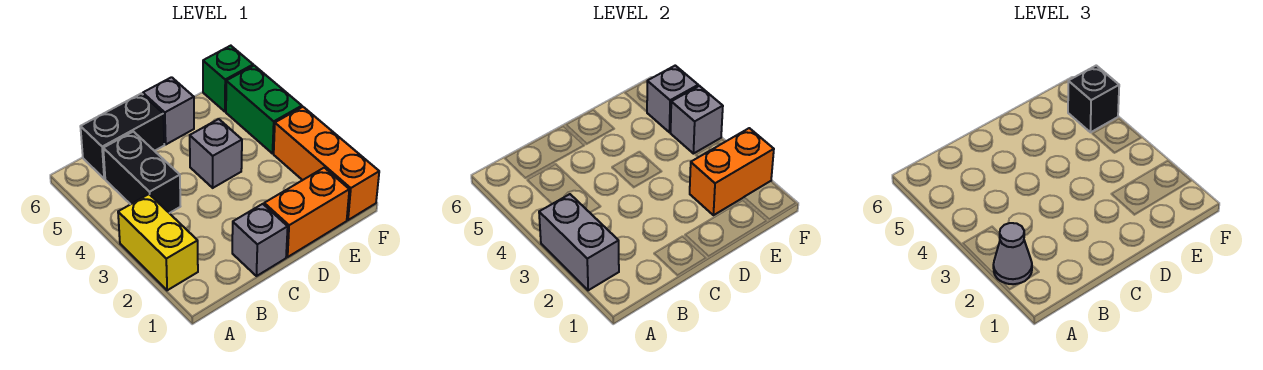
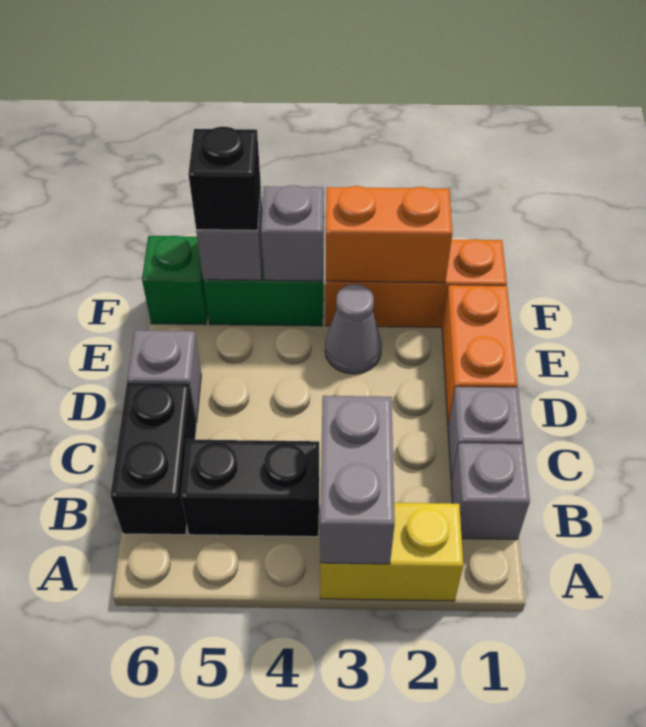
grey brick A2:A3 level 2 -> grey brick A3:B3 level 2
grey cone A2 level 3 -> grey cone E3 level 1
grey brick D4 level 1 -> grey brick B1 level 1
orange brick E2:F2 level 2 -> orange brick F2:F3 level 2

